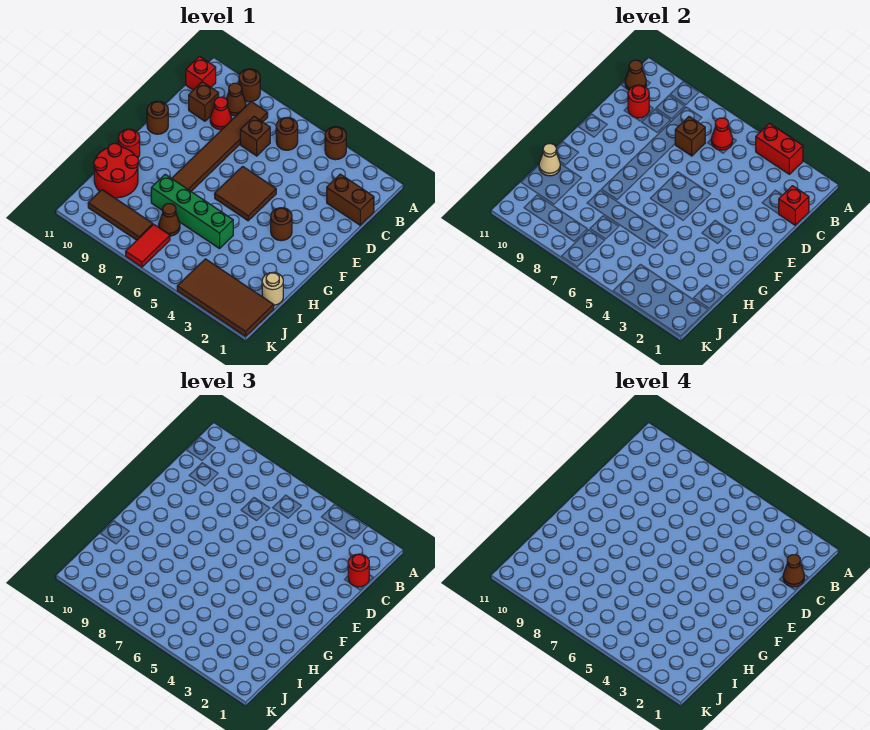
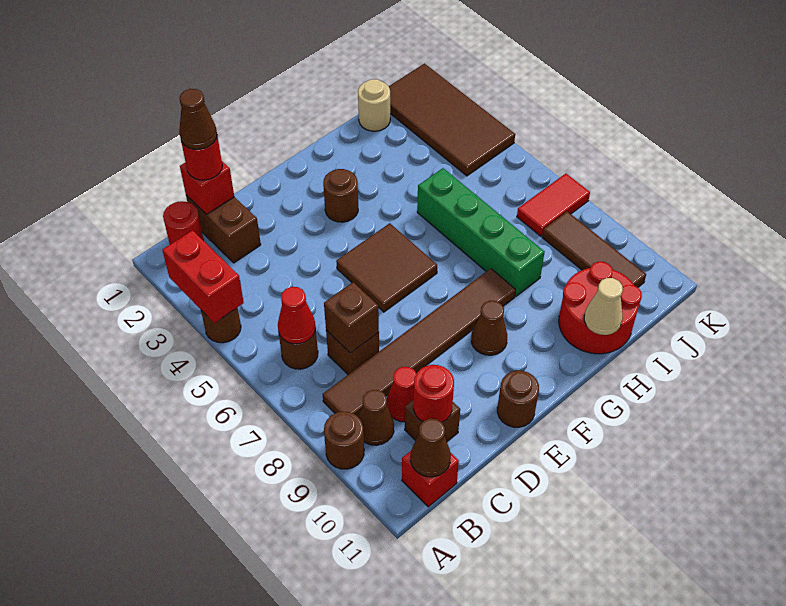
red round brick G11 level 1 -> red round brick B1 level 1
brown cone I7 level 1 -> brown cone F9 level 1

